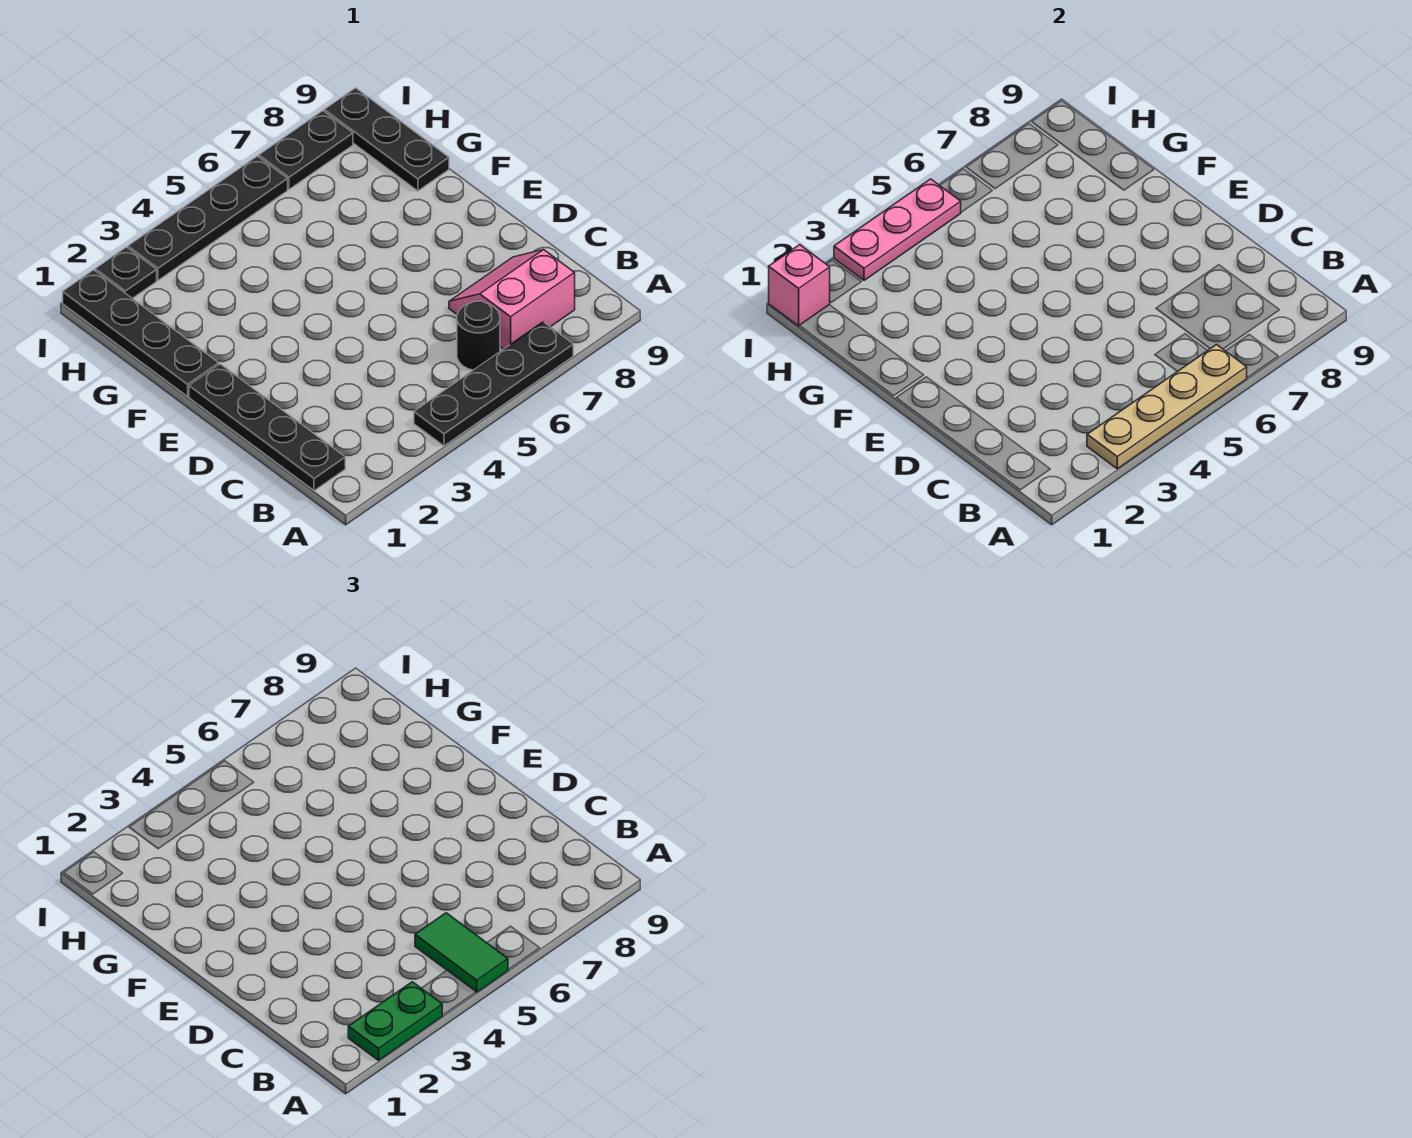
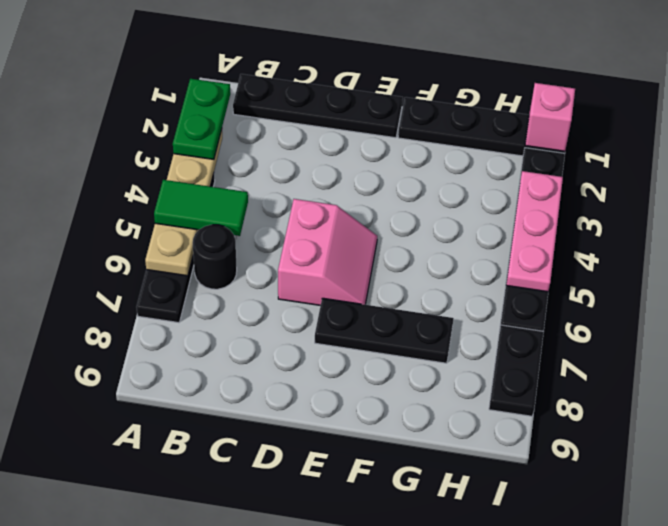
pink slope B7:C8 level 1 top B -> pink slope D5:E6 level 1 top D
black plate G9:I9 level 1 -> black plate E7:G7 level 1

